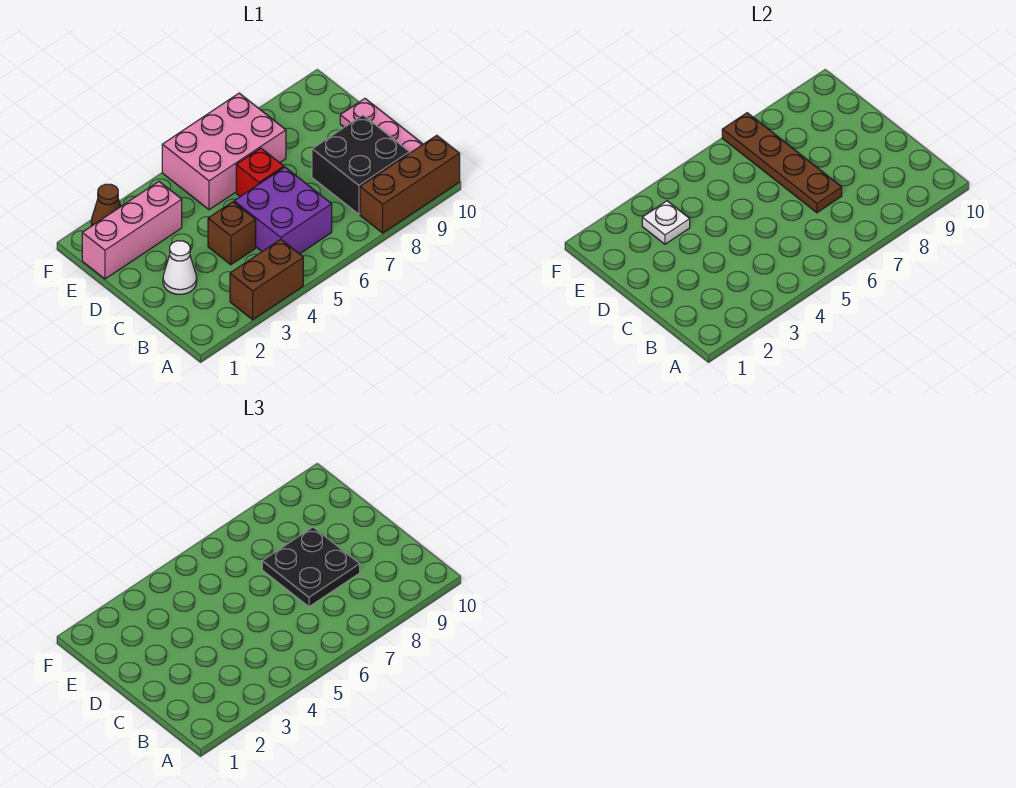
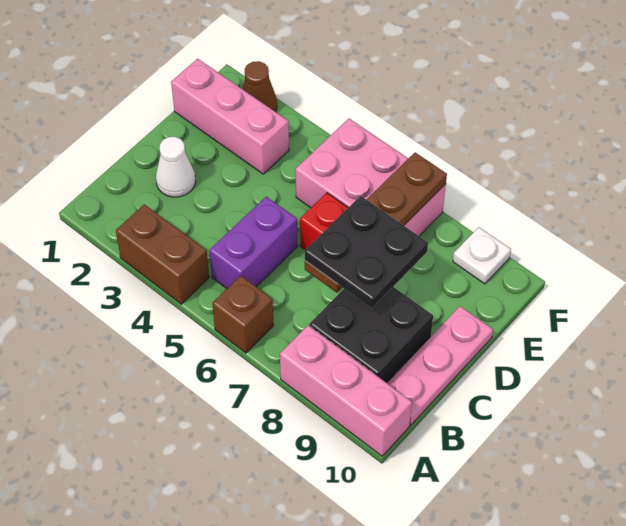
brown brick A8:A10 level 1 -> pink brick A8:A10 level 1
purple brick B5:C6 level 1 -> purple brick B5:C5 level 1
brown brick C4 level 1 -> brown brick A6 level 1
white plate E3 level 2 -> white plate F9 level 1

